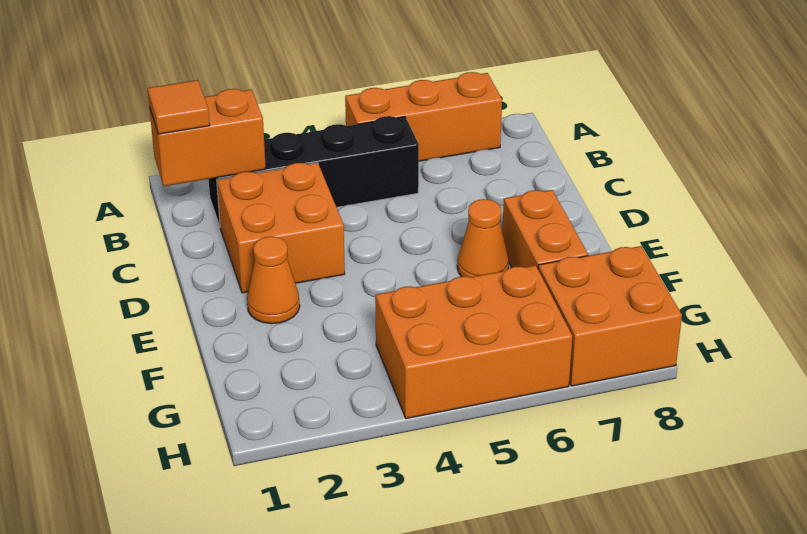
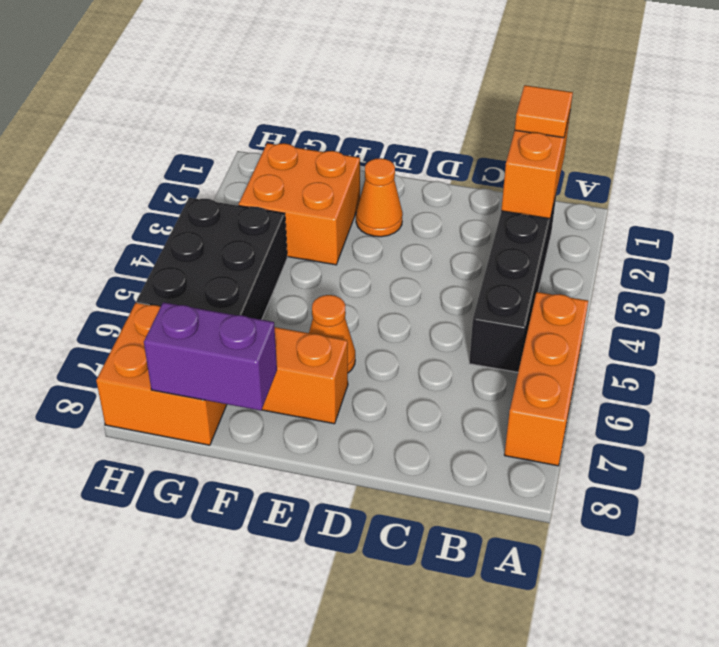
orange brick C2:D3 level 1 -> orange brick F2:G3 level 1
none -> purple brick F8:G8 level 2
orange brick G4:H6 level 1 -> black brick G4:H6 level 1

